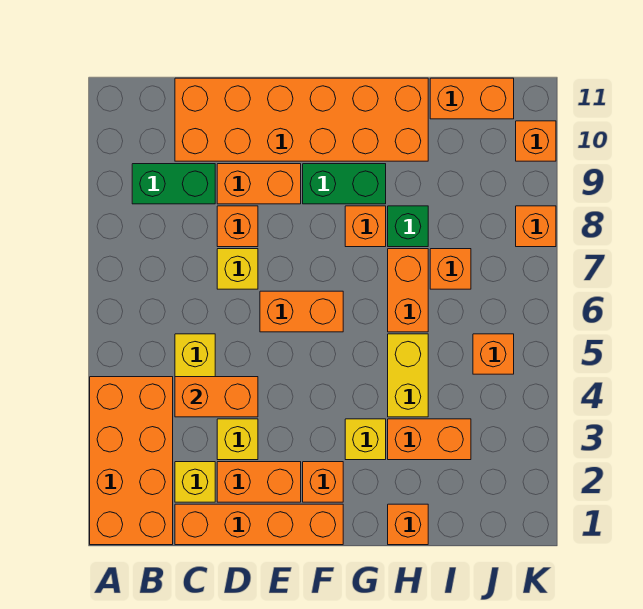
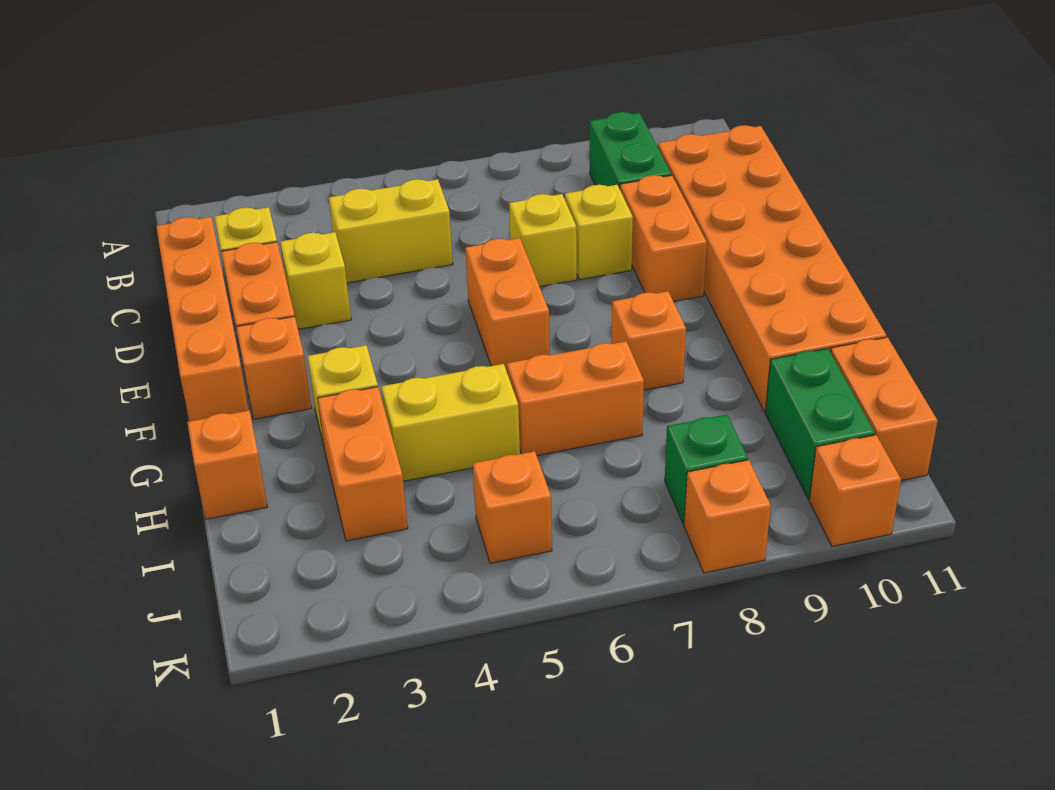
orange brick A1:B4 level 1 -> none
orange brick C4:D4 level 2 -> none
orange brick D8 level 1 -> yellow brick D8 level 1
green brick F9:G9 level 1 -> green brick I10:J10 level 1
green brick H8 level 1 -> green brick J8 level 1
orange brick I7 level 1 -> none

